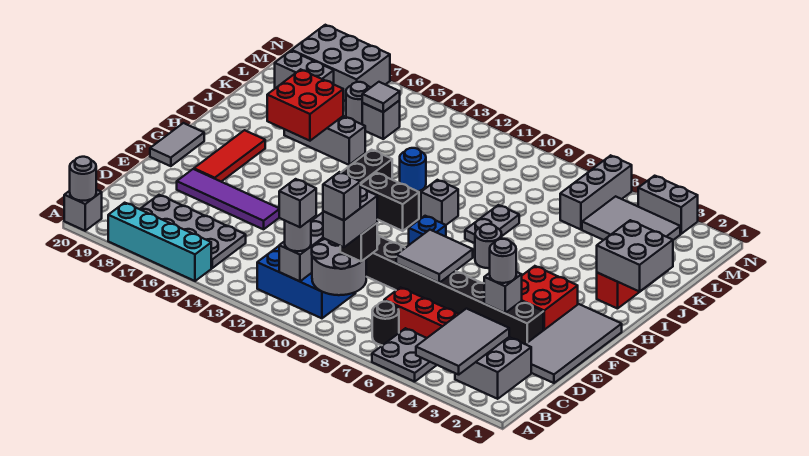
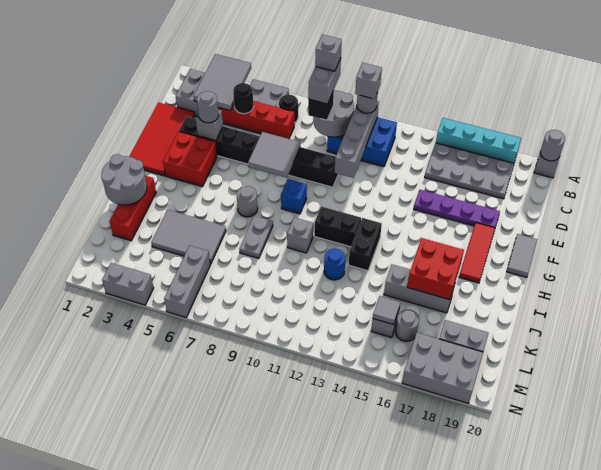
none -> black round brick C5 level 2
grey tile D1:G2 level 1 -> red tile D1:G2 level 1
purple tile E15:E18 level 1 -> purple plate E15:E18 level 1
grey brick I1:J2 level 2 -> grey round brick I1:J2 level 2
grey tile L3:M5 level 1 -> grey tile J4:K6 level 1

